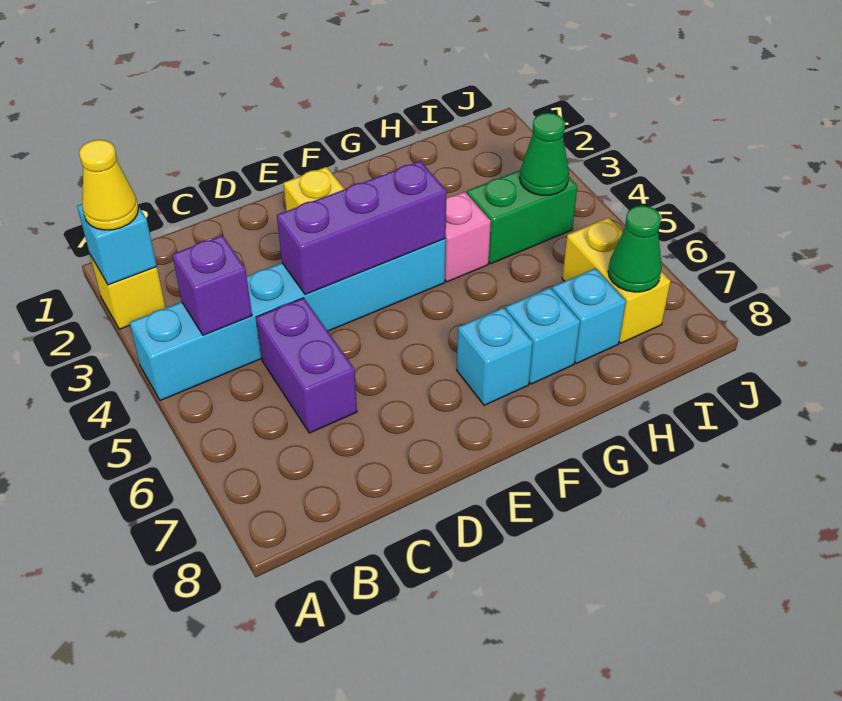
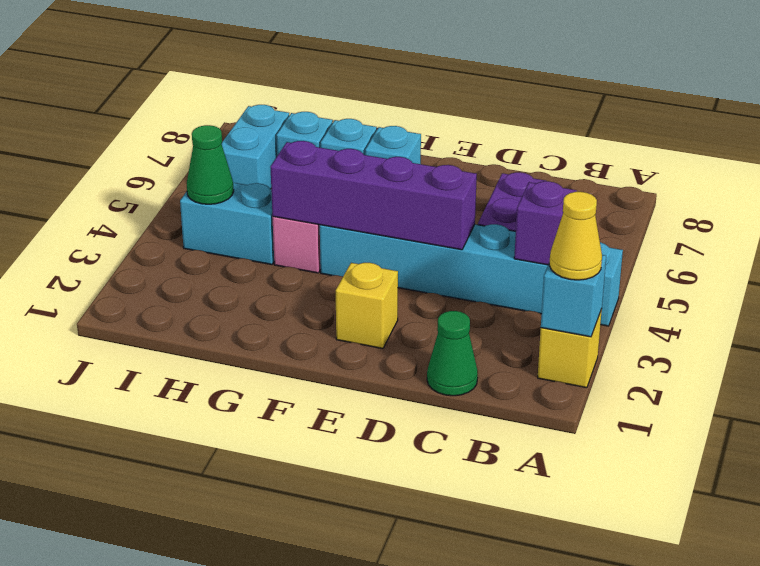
purple brick D4:F4 level 2 -> purple brick D4:G4 level 2
green brick H4:I4 level 1 -> cyan brick H4:I4 level 1
yellow brick I6:I7 level 1 -> cyan brick I6:I7 level 1
green cone I7 level 2 -> green cone C1 level 1

